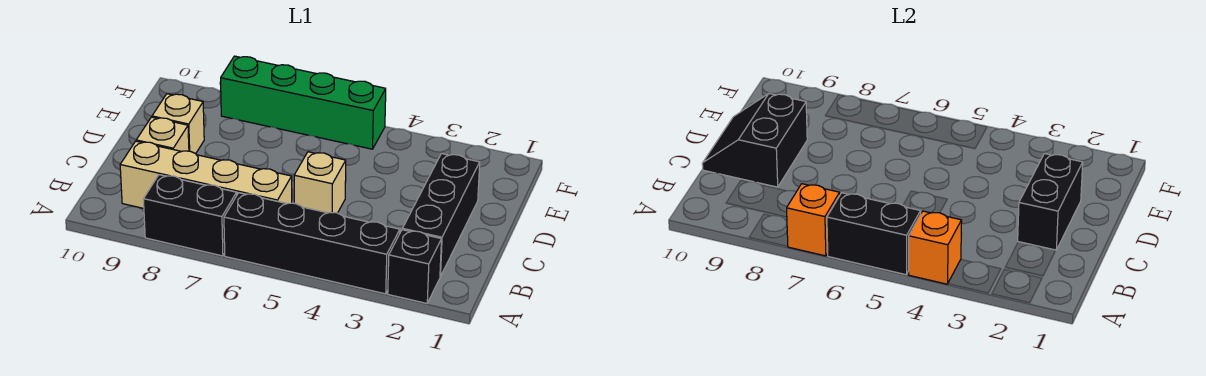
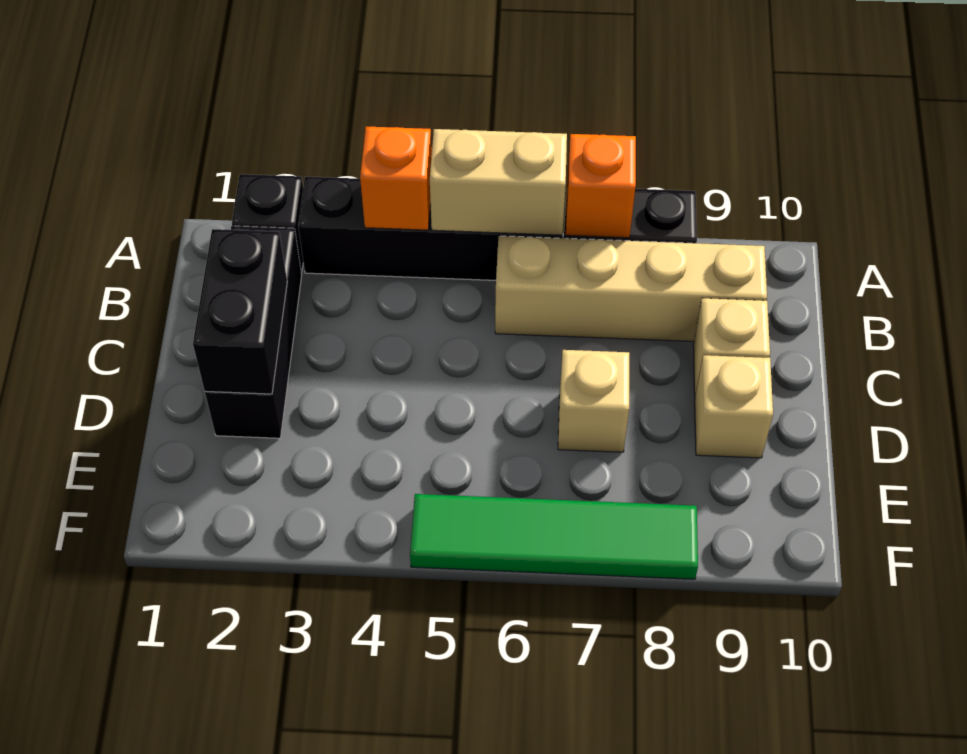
black brick A5:A6 level 2 -> tan brick A5:A6 level 2
tan brick C5 level 1 -> tan brick D7 level 1
black slope C9:D10 level 2 top 9 -> none
green brick F5:F8 level 1 -> green tile F5:F8 level 1

